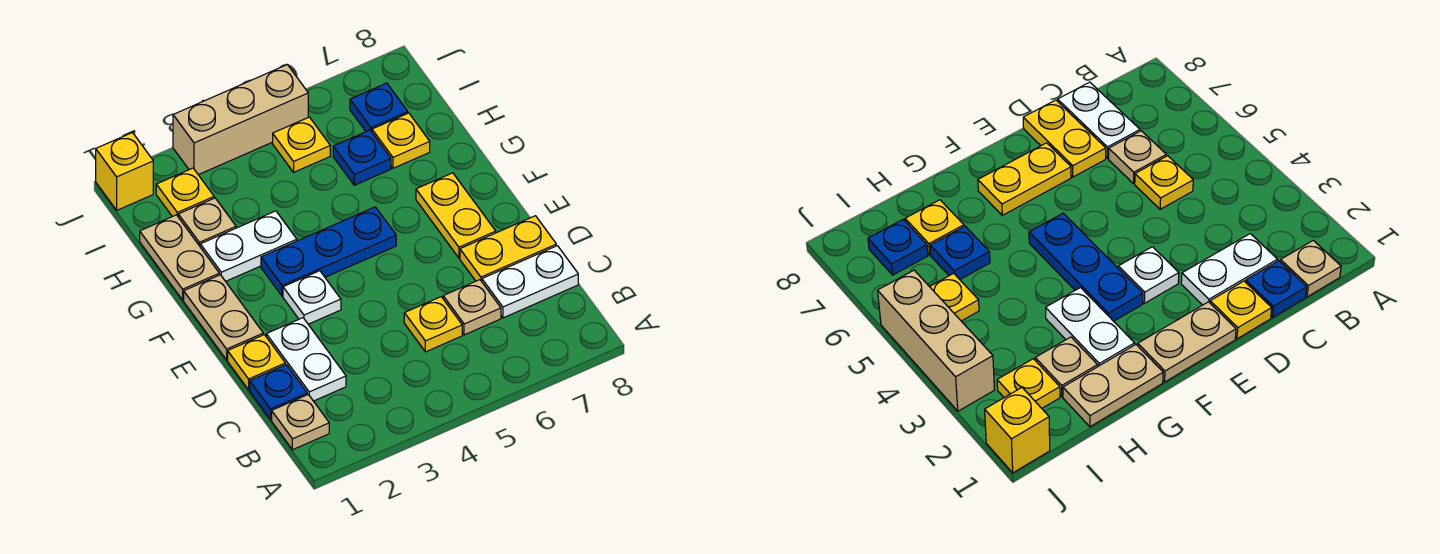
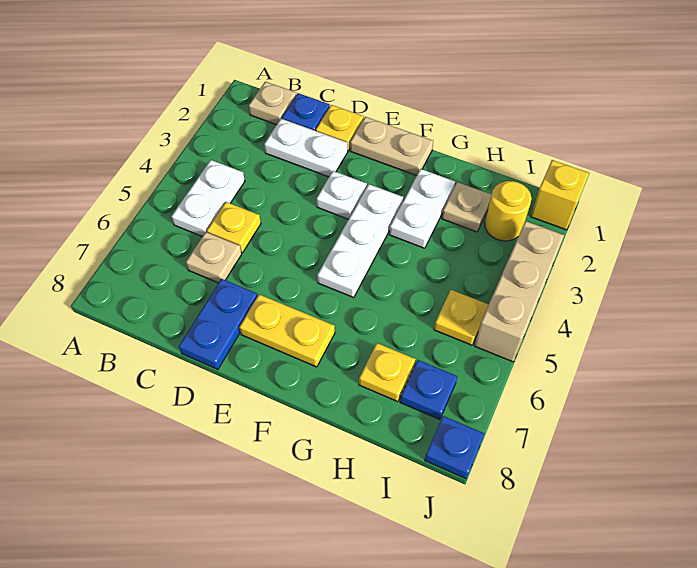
white plate C7:C8 level 1 -> white plate B4:B5 level 1
yellow plate D7:D8 level 1 -> blue plate D7:D8 level 1
blue plate F3:F5 level 1 -> white plate F3:F5 level 1
tan plate G1:H1 level 1 -> none
blue plate H6 level 1 -> blue plate J8 level 1
yellow plate I2 level 1 -> yellow round brick I2 level 1

